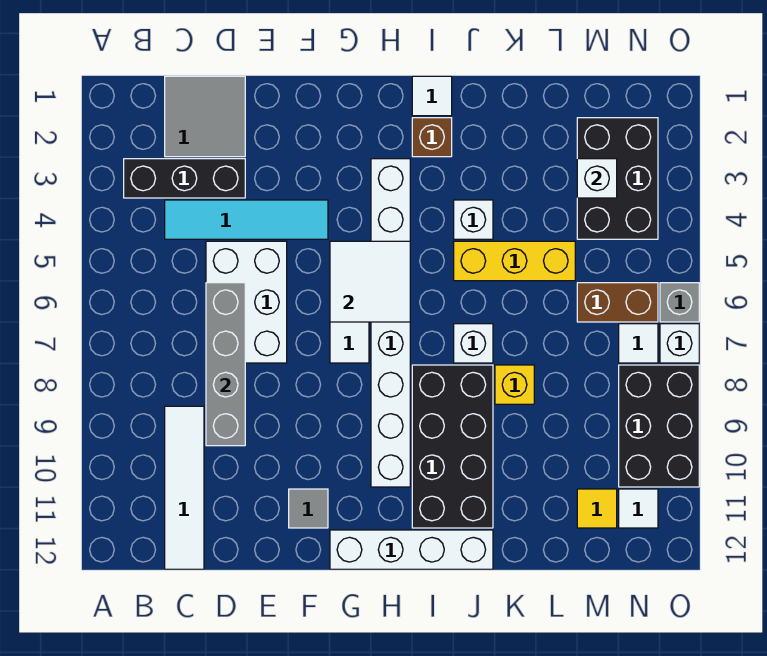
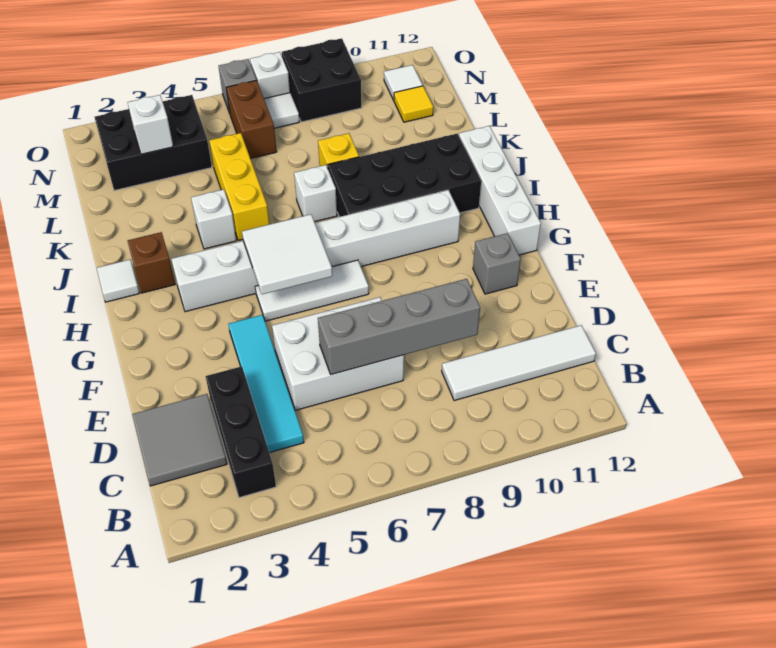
grey tile F11 level 1 -> grey brick F11 level 1
black brick N8:O10 level 1 -> black brick N8:O9 level 1

